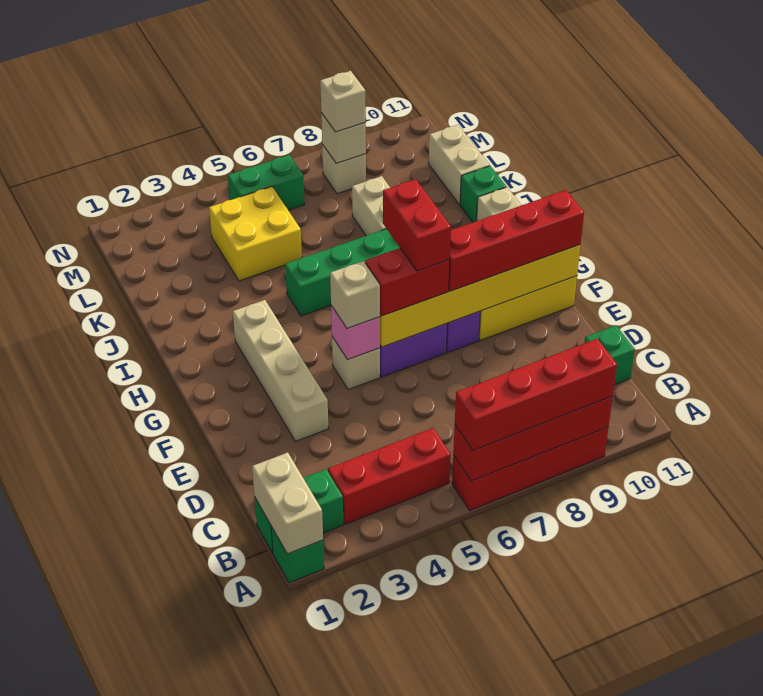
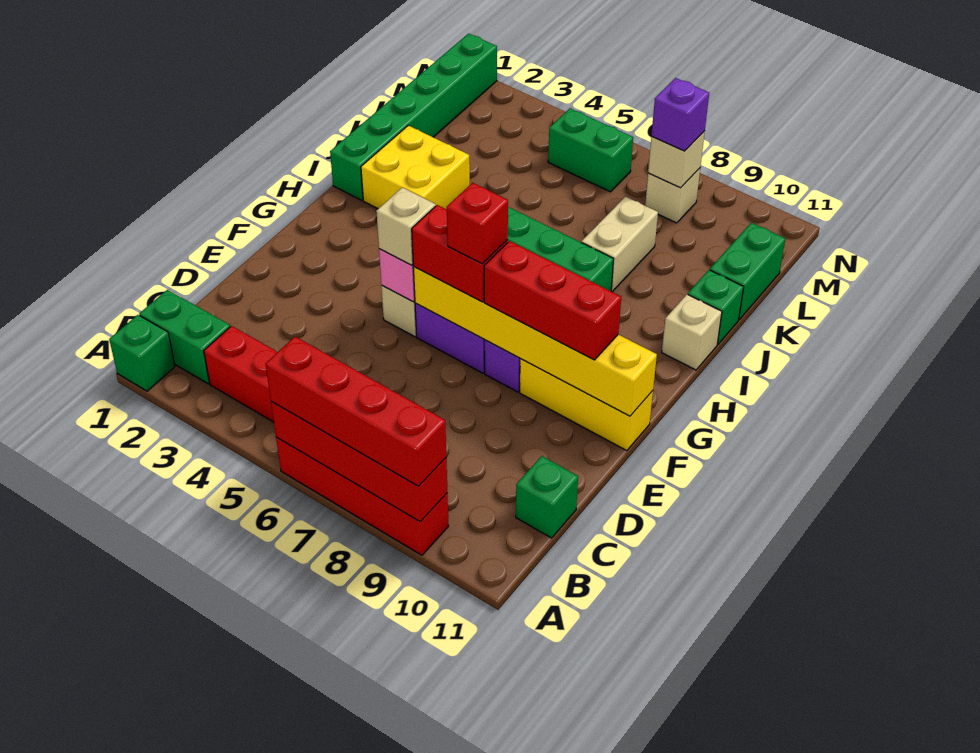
tan brick A1:B1 level 2 -> none
tan brick E3:H3 level 1 -> none
red brick F7:G7 level 4 -> red brick F7 level 4
red brick F8:F11 level 3 -> red brick F8:F10 level 3
none -> green brick I1:N1 level 1
yellow brick K4:L5 level 1 -> yellow brick I2:J3 level 1
tan brick K11:L11 level 1 -> green brick K11:L11 level 1
tan brick M8 level 3 -> purple brick M8 level 3

